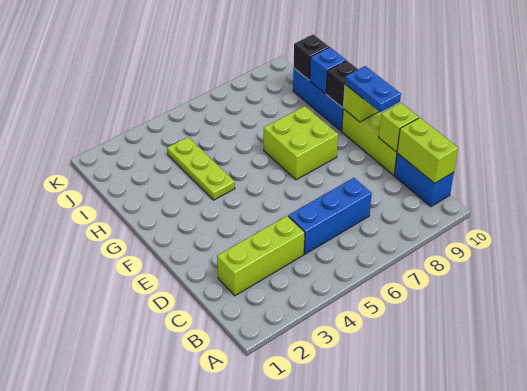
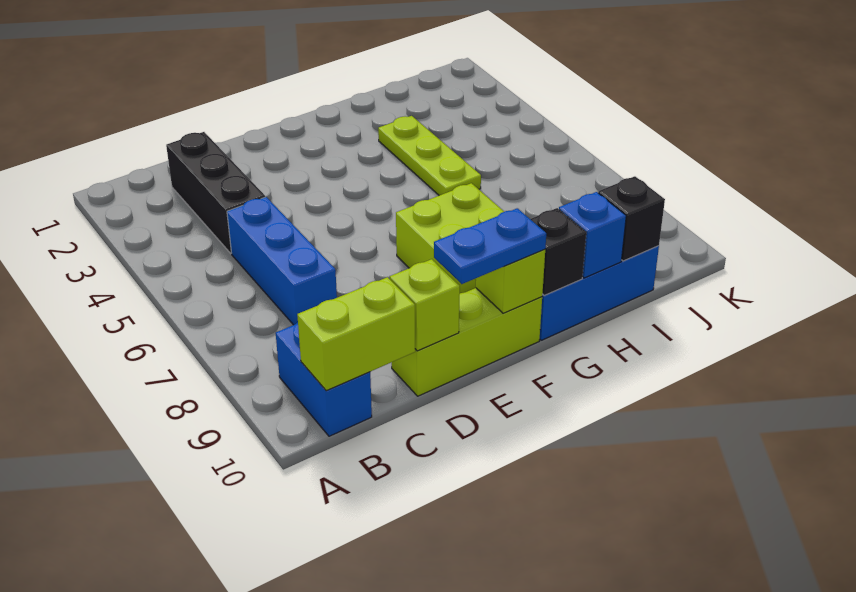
blue brick B10:C10 level 1 -> blue brick B9:B10 level 1
lime brick C2:C4 level 1 -> black brick C2:C4 level 1
lime plate G4:I4 level 1 -> lime plate H3:H5 level 1

